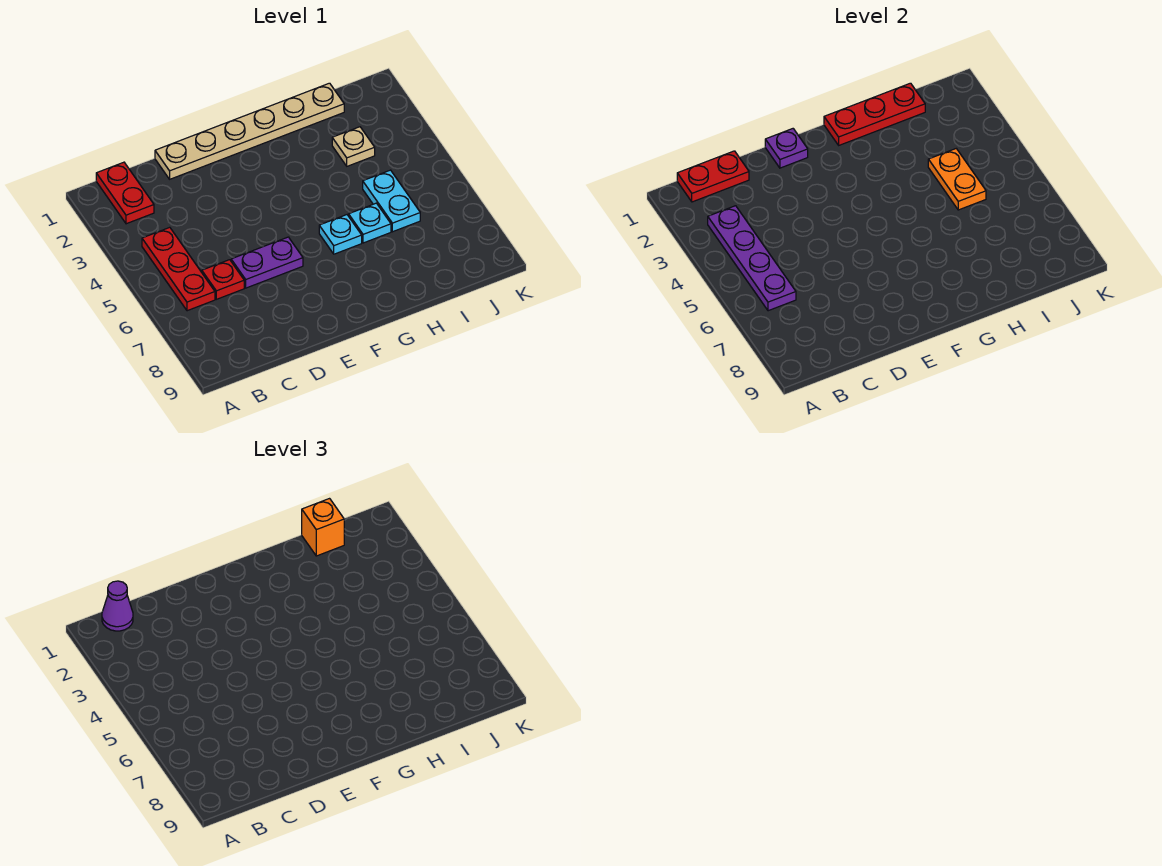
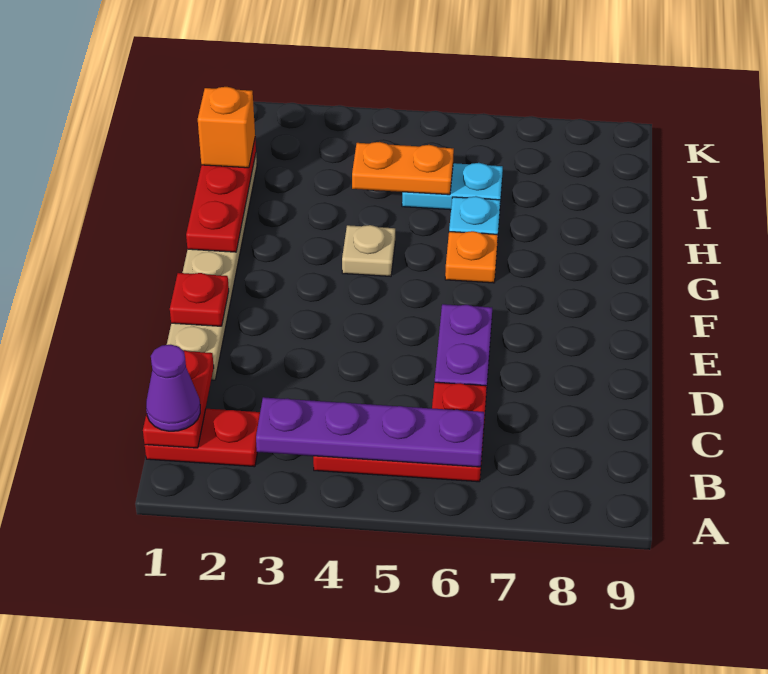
purple plate E1 level 2 -> red plate E1 level 2
cyan plate G6 level 1 -> orange plate G6 level 1
tan plate I3 level 1 -> tan plate G4 level 1

